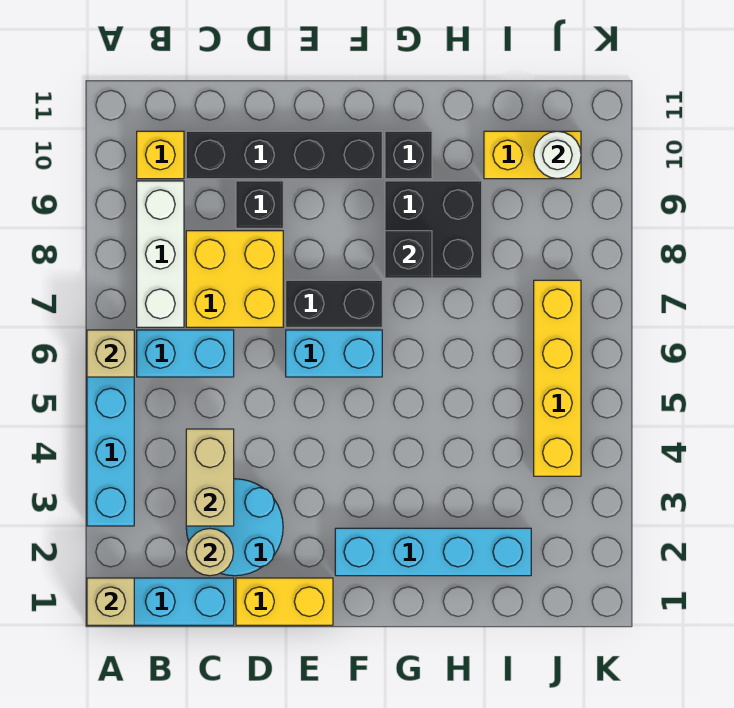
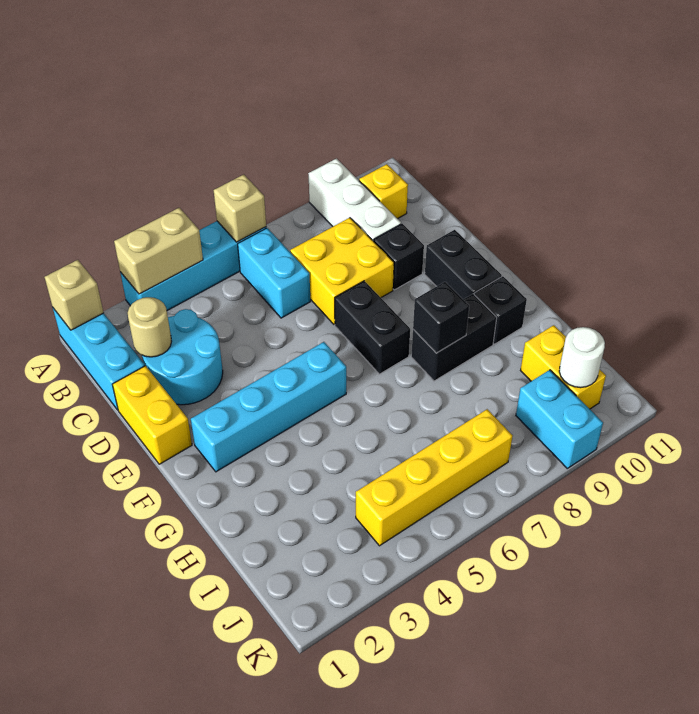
white brick B7:B9 level 1 -> white brick A9:C9 level 1
tan brick C3:C4 level 2 -> tan brick A3:A4 level 2
black brick C10:F10 level 1 -> black brick E10:F10 level 1
cyan brick E6:F6 level 1 -> cyan brick J9:K9 level 1
cyan brick F2:I2 level 1 -> cyan brick F2:F5 level 1
black brick G8:H9 level 1 -> black brick G8:G9 level 1

